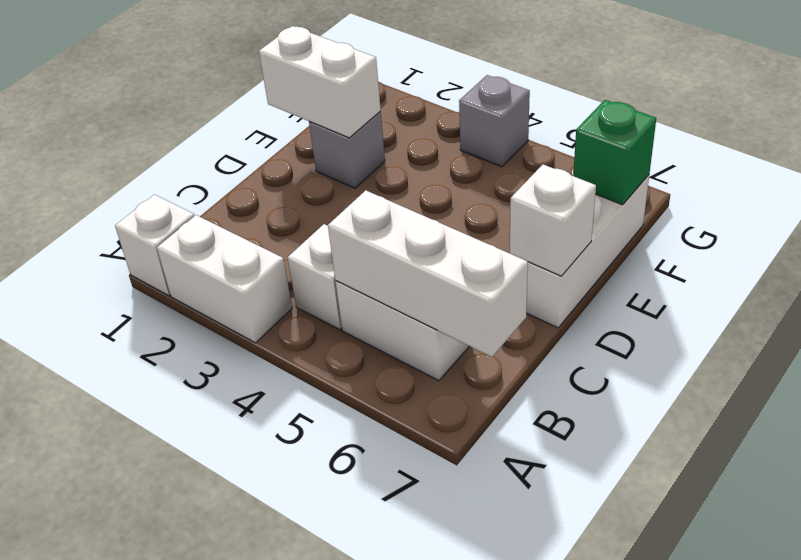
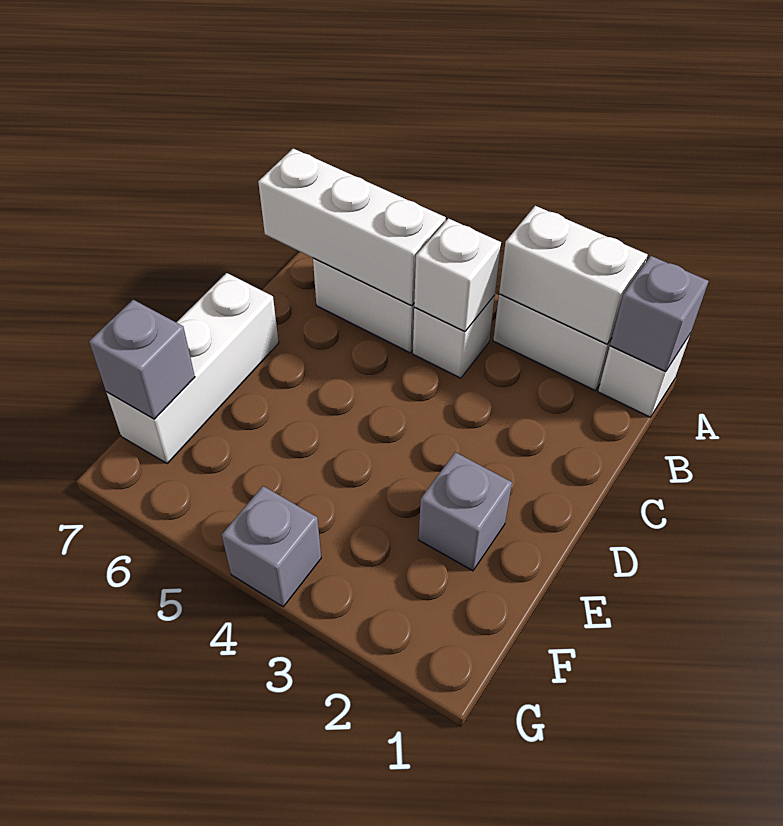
none -> grey brick A1 level 2
white brick D7 level 2 -> white brick B4 level 2
white brick E1:E2 level 2 -> white brick A2:A3 level 2
green brick F7 level 2 -> grey brick F7 level 2

